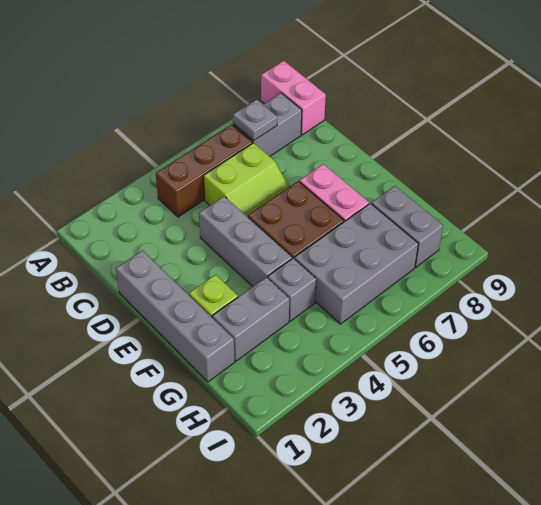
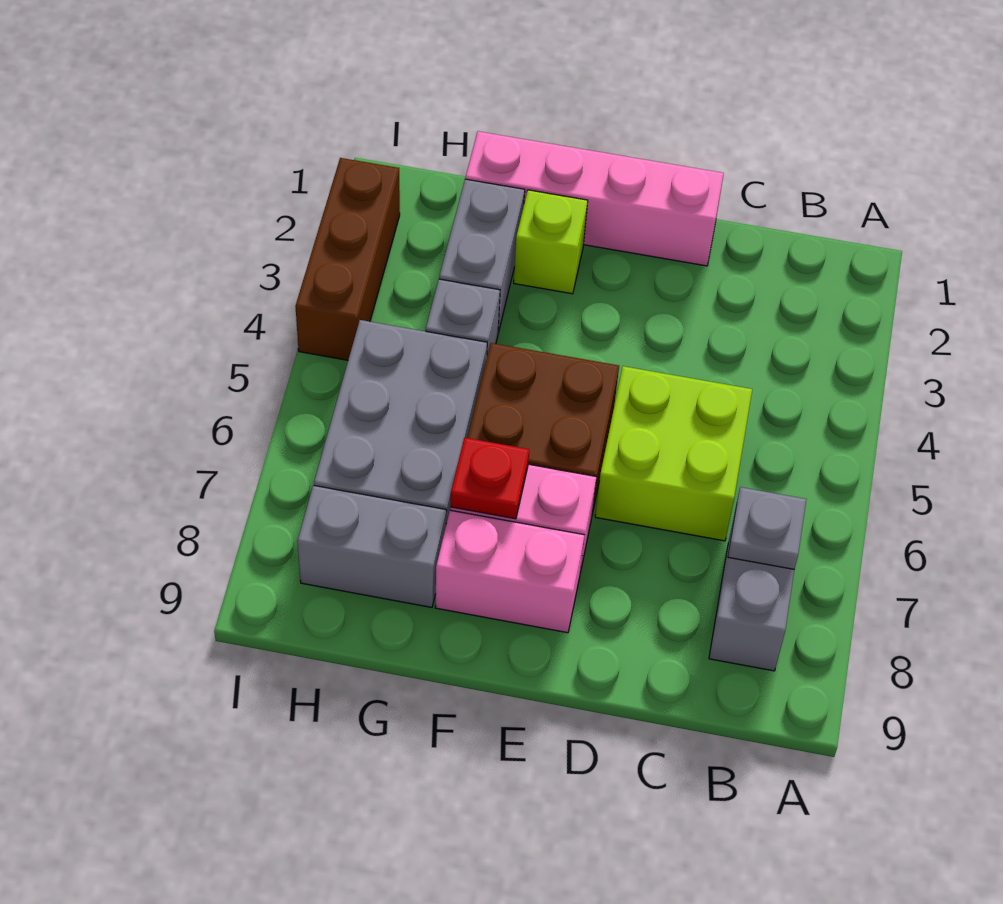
pink brick A9:B9 level 1 -> pink brick E8:F8 level 1
brown brick B4:B6 level 1 -> brown brick I2:I4 level 1
lime slope C5:D6 level 1 top C -> lime brick C5:D6 level 1
grey brick D1:G1 level 1 -> pink brick D1:G1 level 1
grey brick D4:F4 level 1 -> none
none -> red plate F7 level 2

